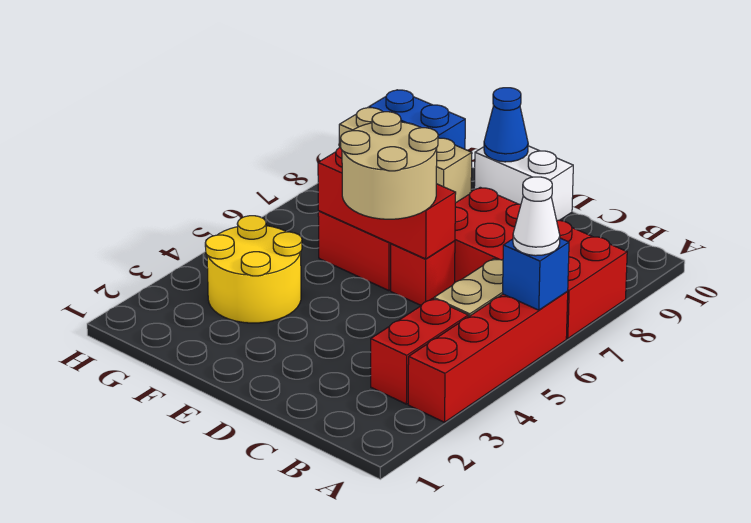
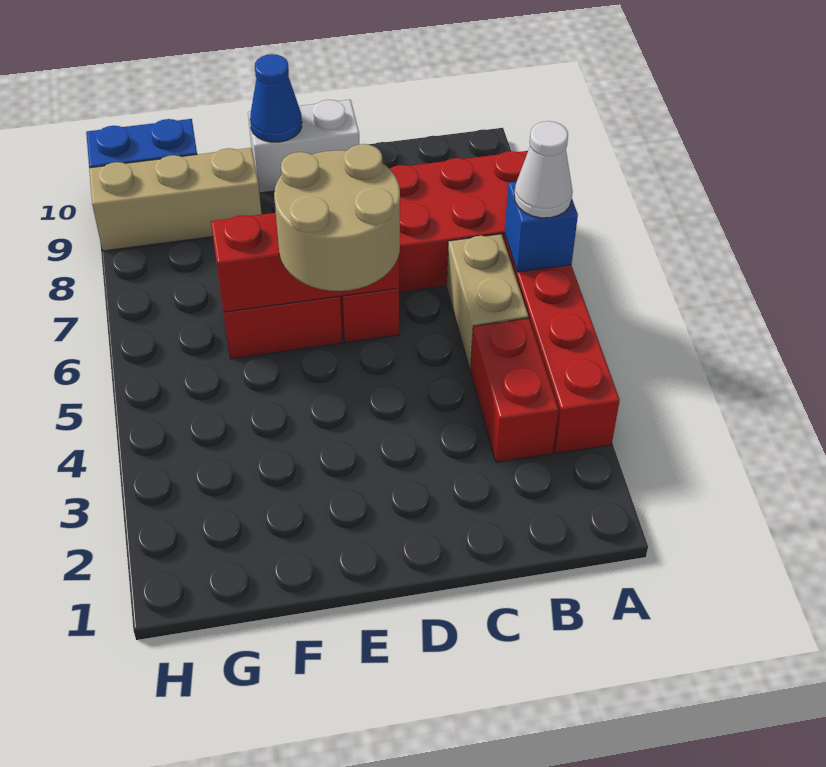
yellow round brick F3:G4 level 1 -> none

